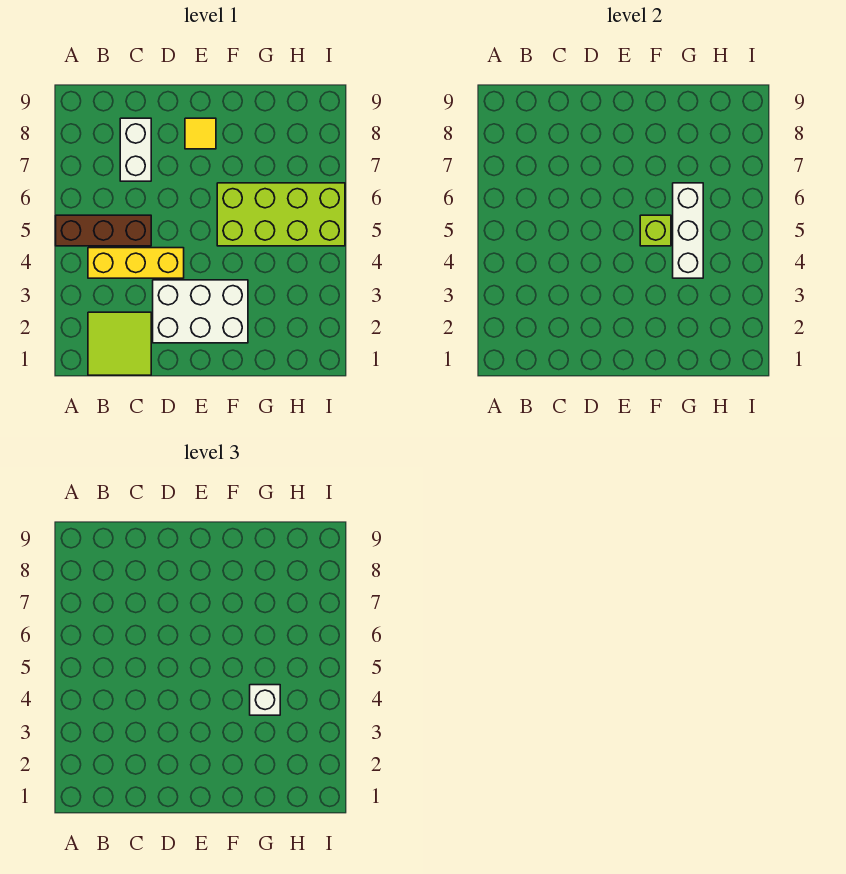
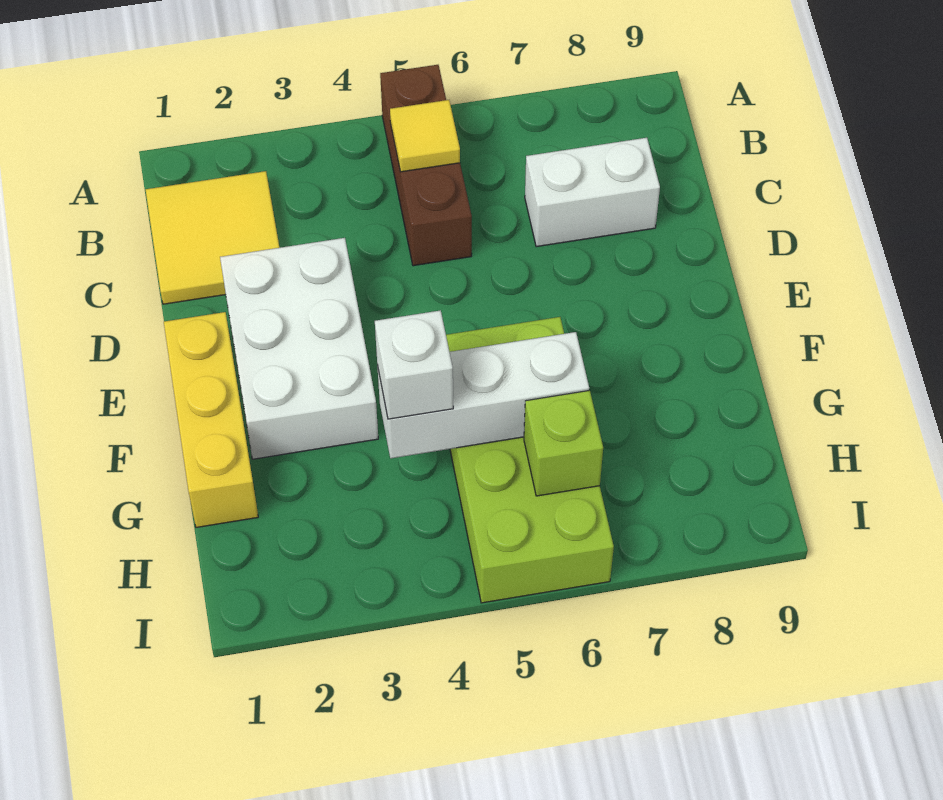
lime tile B1:C2 level 1 -> yellow tile B1:C2 level 1
yellow brick B4:D4 level 1 -> yellow brick E1:G1 level 1
yellow tile E8 level 1 -> yellow tile B5 level 2
lime brick F5 level 2 -> lime brick H6 level 2

